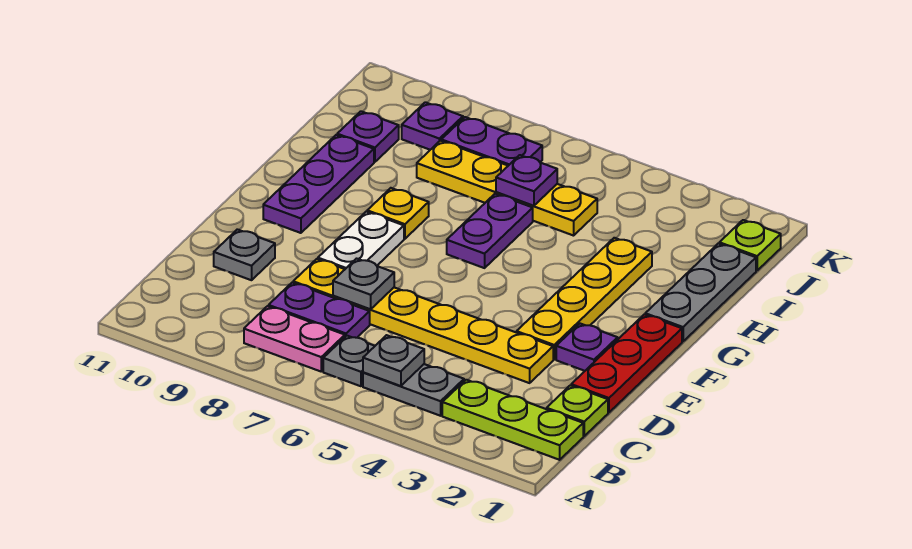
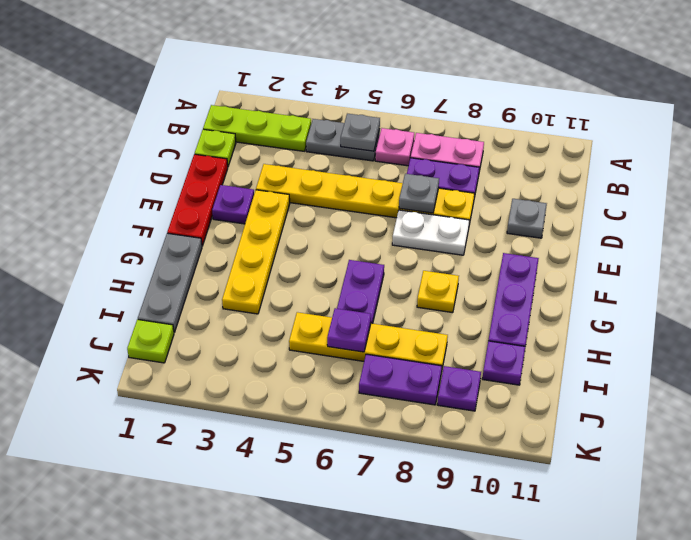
grey plate B6 level 1 -> pink plate B6 level 1
white plate E8:F8 level 1 -> white plate E7:E8 level 1

